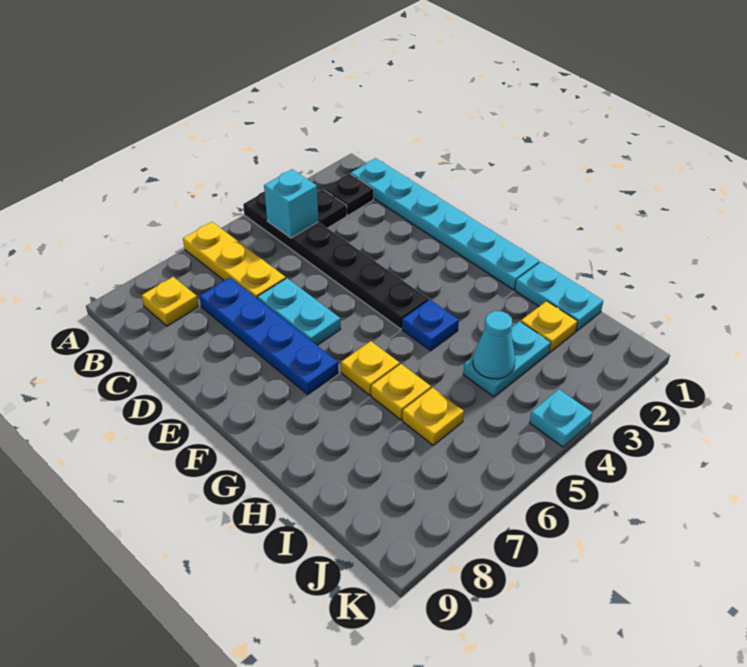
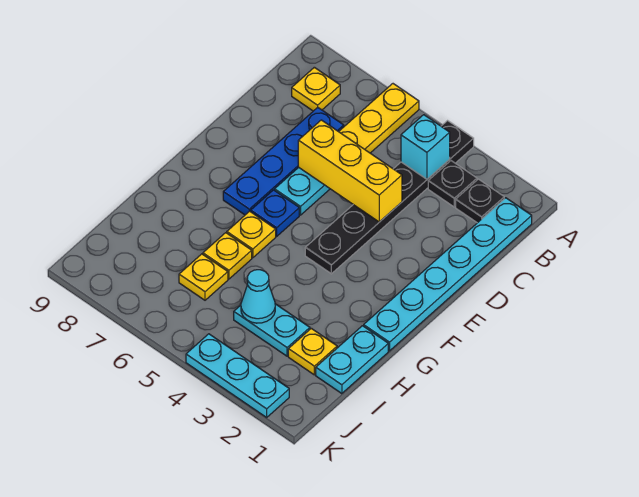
none -> yellow brick D4:D6 level 2
blue plate G4 level 1 -> blue plate F6 level 1
cyan plate K4 level 1 -> cyan plate K2:K4 level 1

